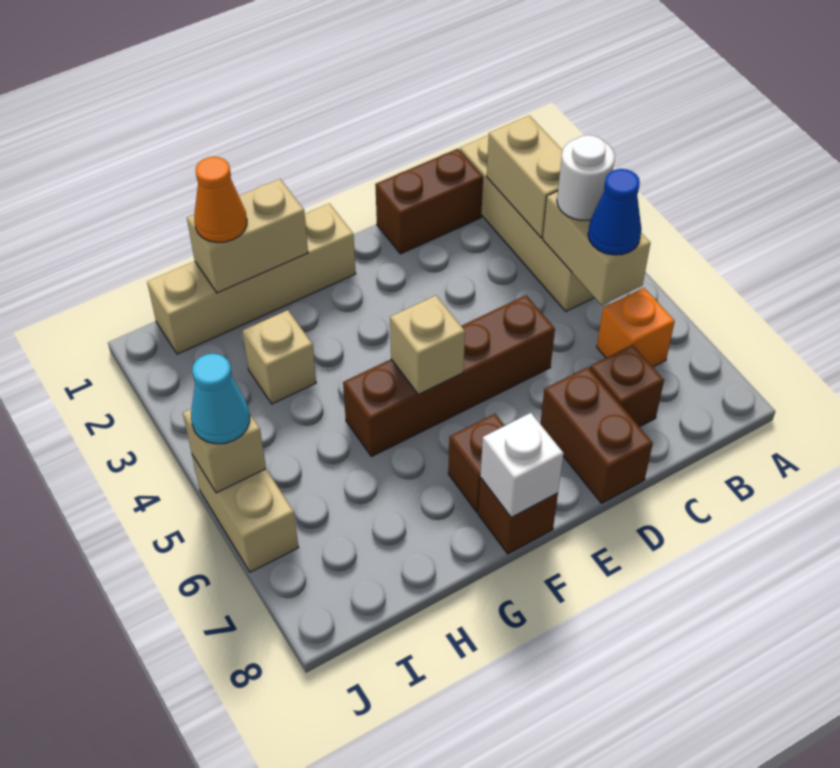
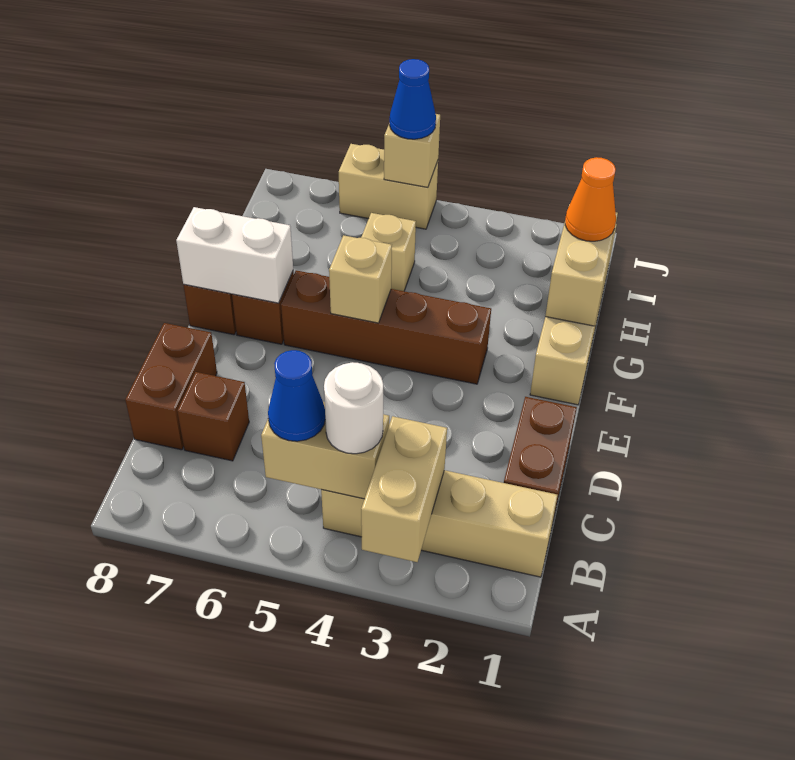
tan brick B2:B3 level 2 -> tan brick A3:B3 level 2
orange brick B6 level 1 -> none
brown brick D5:G5 level 1 -> brown brick F3:F6 level 1
brown brick D7:D8 level 1 -> brown brick C8:D8 level 1
white brick F8 level 2 -> white brick F7:F8 level 2
tan brick H3 level 1 -> tan brick H5 level 1
cyan cone J5 level 3 -> blue cone J5 level 3

